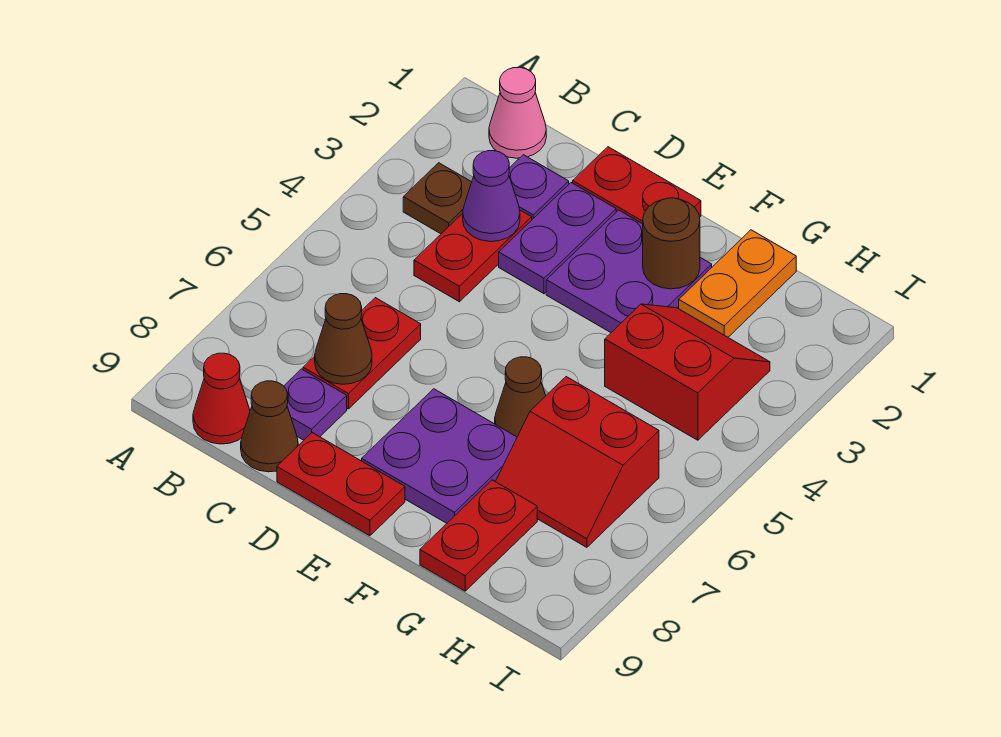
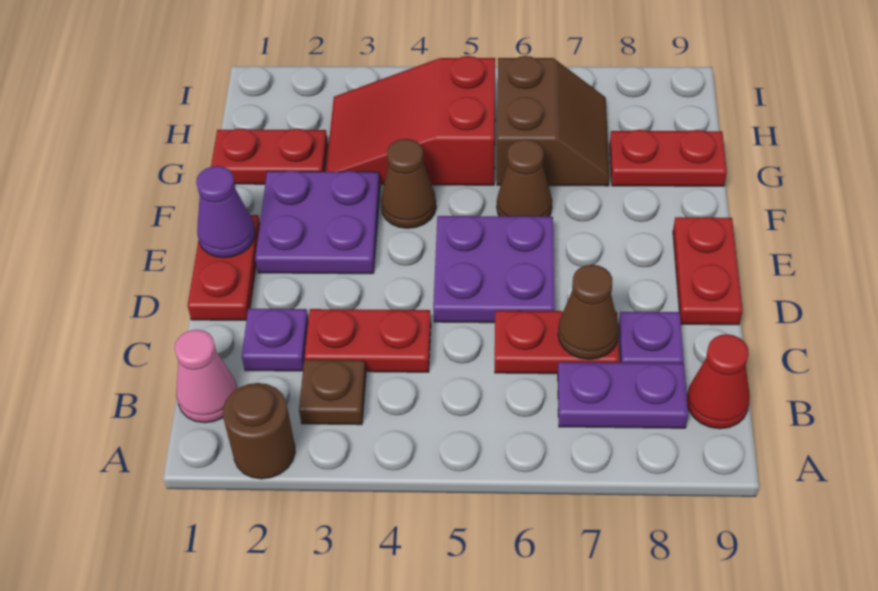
purple cone C3 level 2 -> purple cone E1 level 2
brown cone C9 level 1 -> brown cone F4 level 1
purple plate D2:D3 level 1 -> purple plate B7:B8 level 1
purple plate E7:F8 level 1 -> purple plate D5:E6 level 1
brown round brick F2 level 2 -> brown round brick A2 level 1
orange plate G1:G2 level 1 -> red plate G1:G2 level 1
red slope G3:H4 level 1 top 4 -> red slope G3:H5 level 1 top 5
red slope G6:H7 level 1 top 6 -> brown slope G6:H7 level 1 top 6

